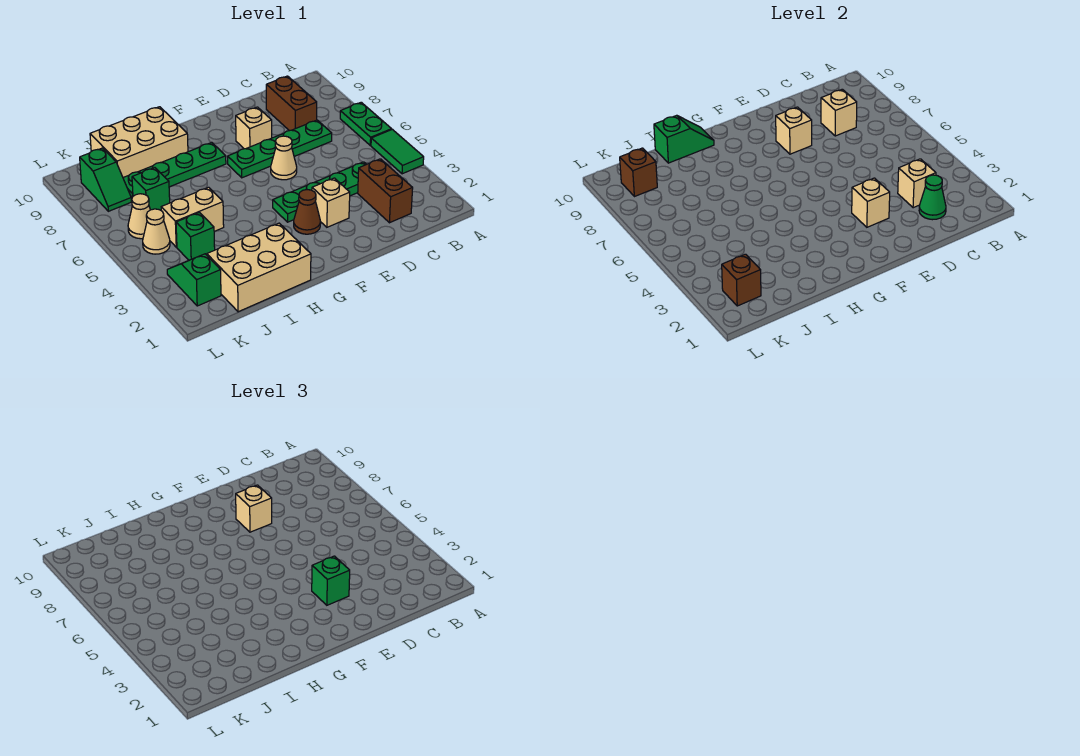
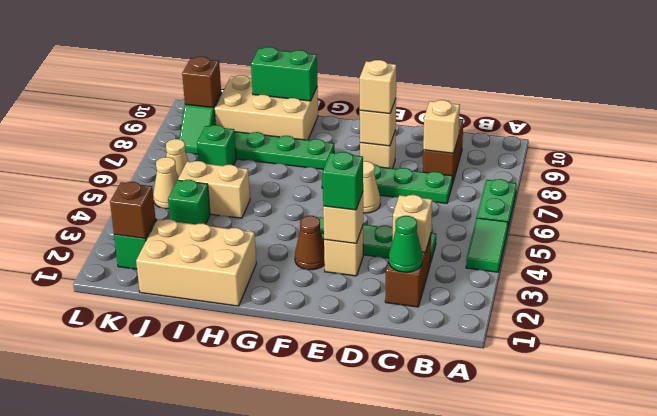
green slope H10:I10 level 2 top I -> green brick H10:I10 level 2

